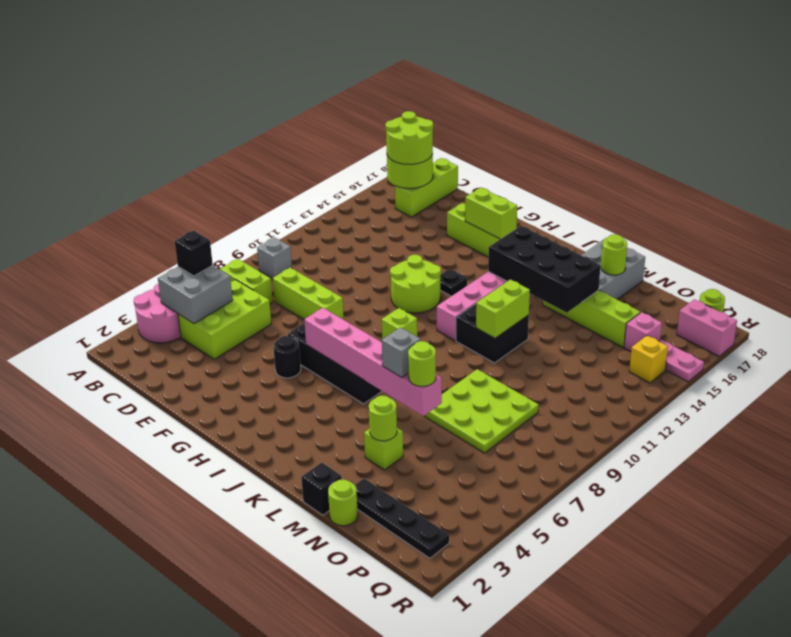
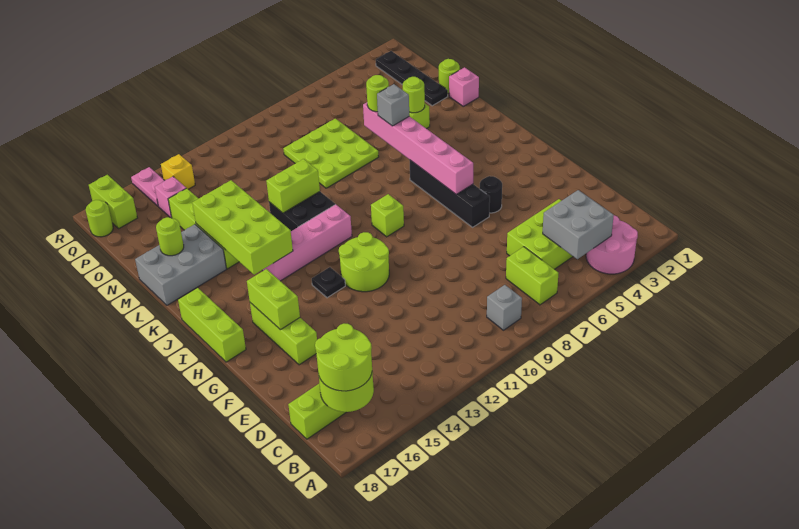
black brick B5 level 3 -> none
lime brick D8:F8 level 1 -> lime brick H18:J18 level 1
black brick J14:M15 level 2 -> lime brick J14:M15 level 2
black brick M1 level 1 -> pink brick M1 level 1
pink brick Q17:R17 level 1 -> lime brick Q17:R17 level 1

